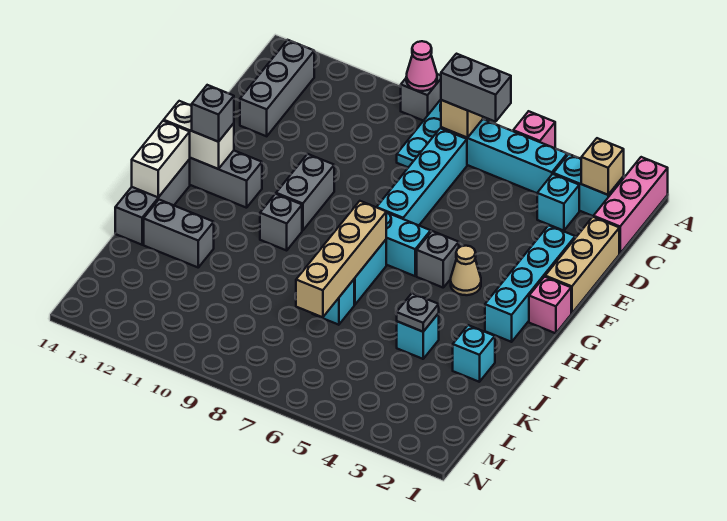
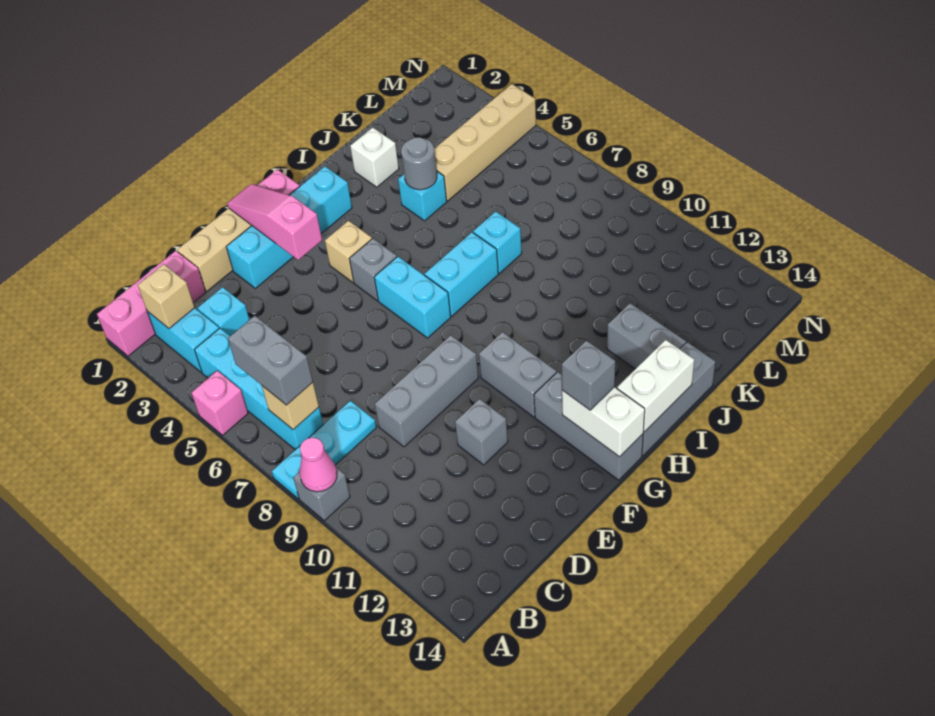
grey brick B13:D13 level 1 -> grey brick D9:F9 level 1
cyan brick C7:F7 level 1 -> none
none -> pink slope F1:F3 level 2 top 3
grey brick F10:G10 level 1 -> grey brick G10:G11 level 1
tan cone G4 level 1 -> tan brick G4 level 1
tan brick H7:K7 level 2 -> tan brick K4:N4 level 1
grey brick H10 level 1 -> grey brick E11 level 1
cyan brick J2 level 1 -> white brick J2 level 1
grey plate J4 level 2 -> grey round brick J4 level 2

